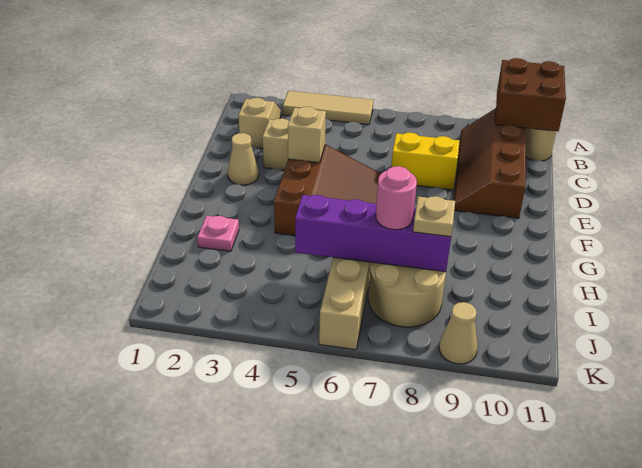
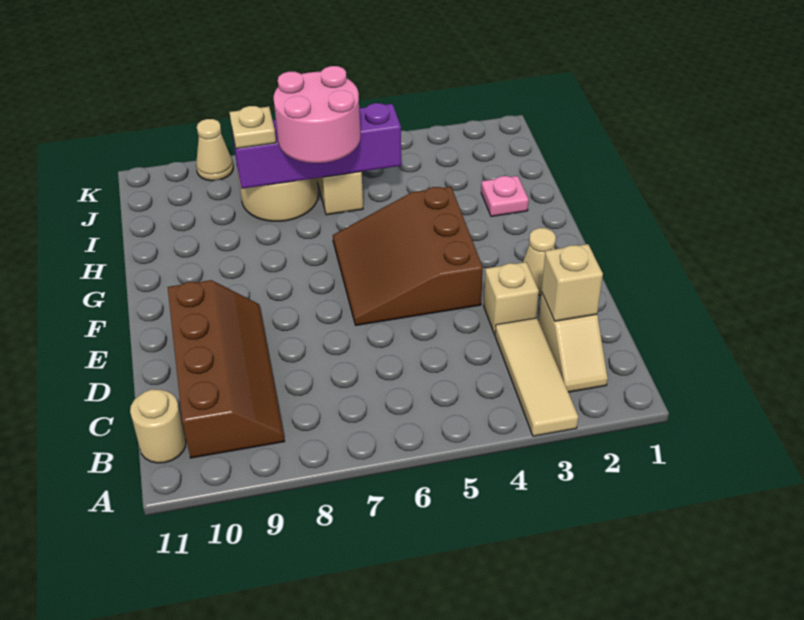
tan tile A3:A5 level 1 -> tan tile A3:C3 level 1
brown brick A10:B11 level 2 -> none
yellow brick D7:D8 level 1 -> none
tan brick E4 level 2 -> tan brick C2 level 2
pink round brick I7 level 3 -> pink round brick H6:I7 level 3

